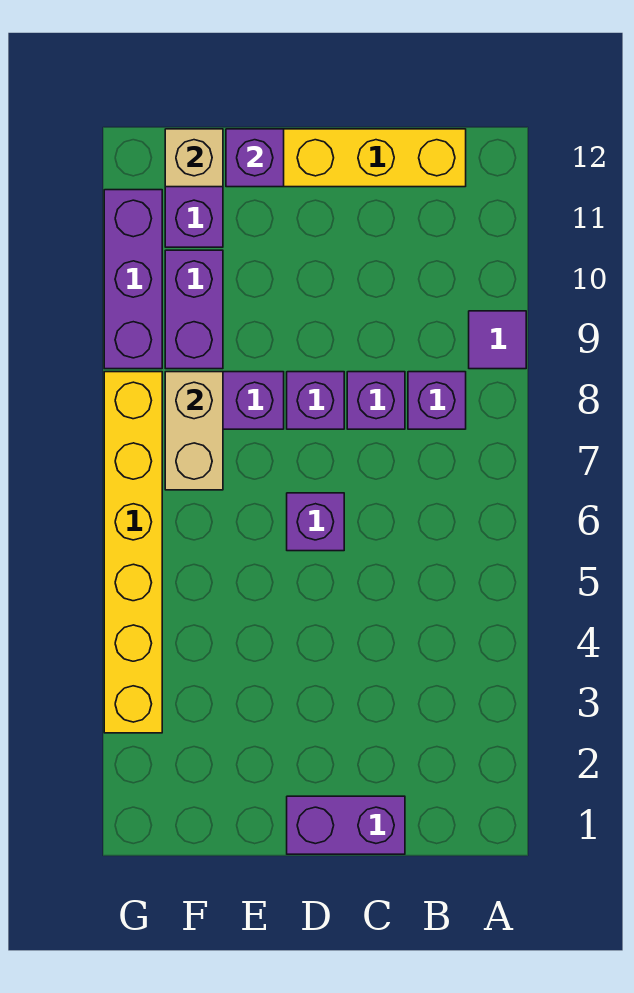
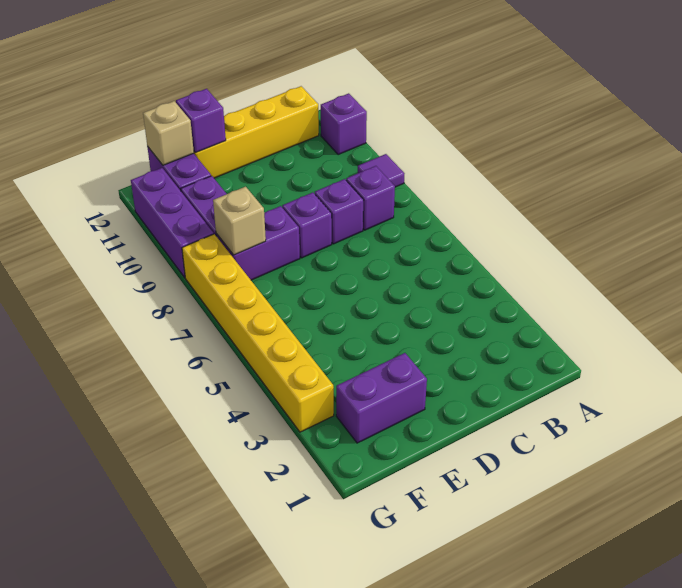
purple brick C1:D1 level 1 -> purple brick E2:F2 level 1
purple brick D6 level 1 -> purple brick A11 level 1
tan brick F7:F8 level 2 -> tan brick F8 level 2

